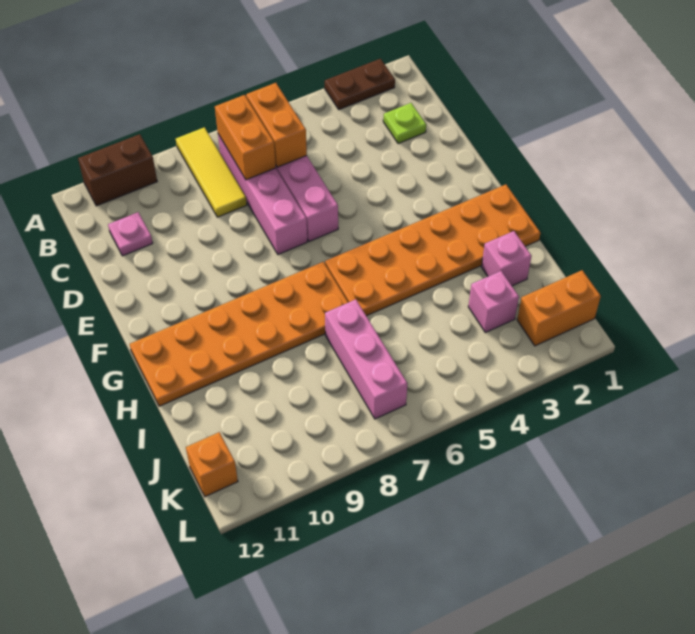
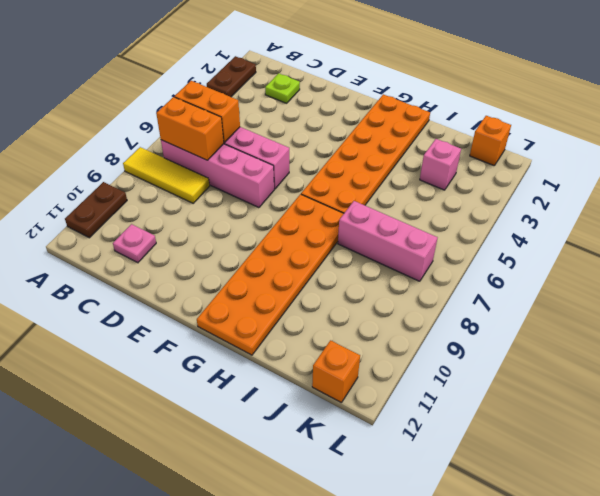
brown brick A10:A11 level 1 -> brown plate A10:A11 level 1
pink brick I2 level 1 -> none
orange brick K1:K2 level 1 -> orange brick K1 level 1

